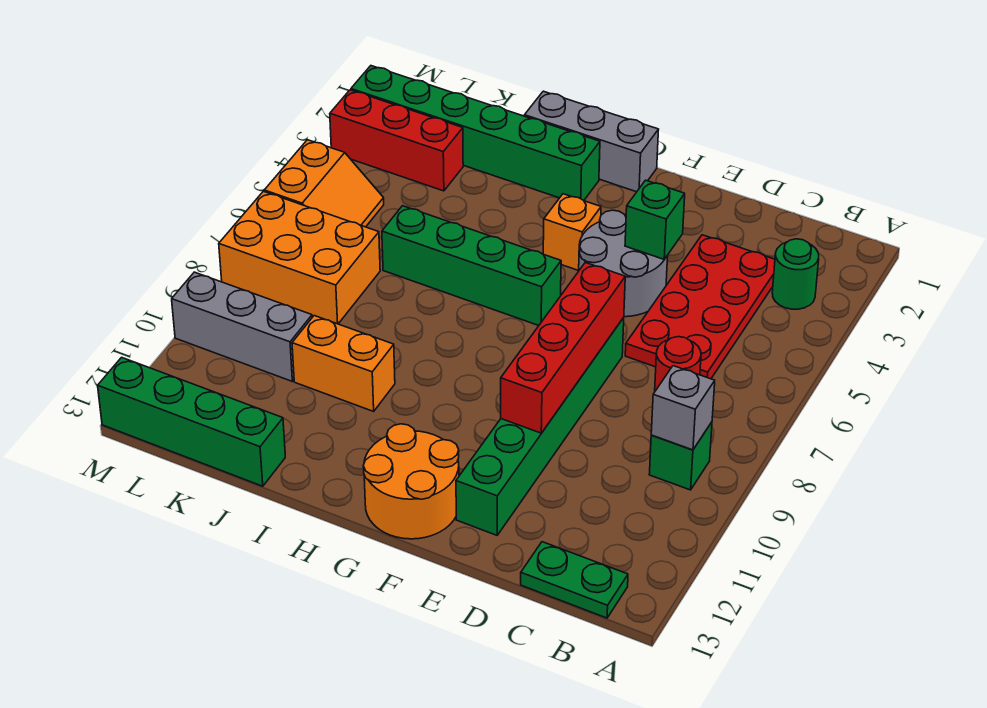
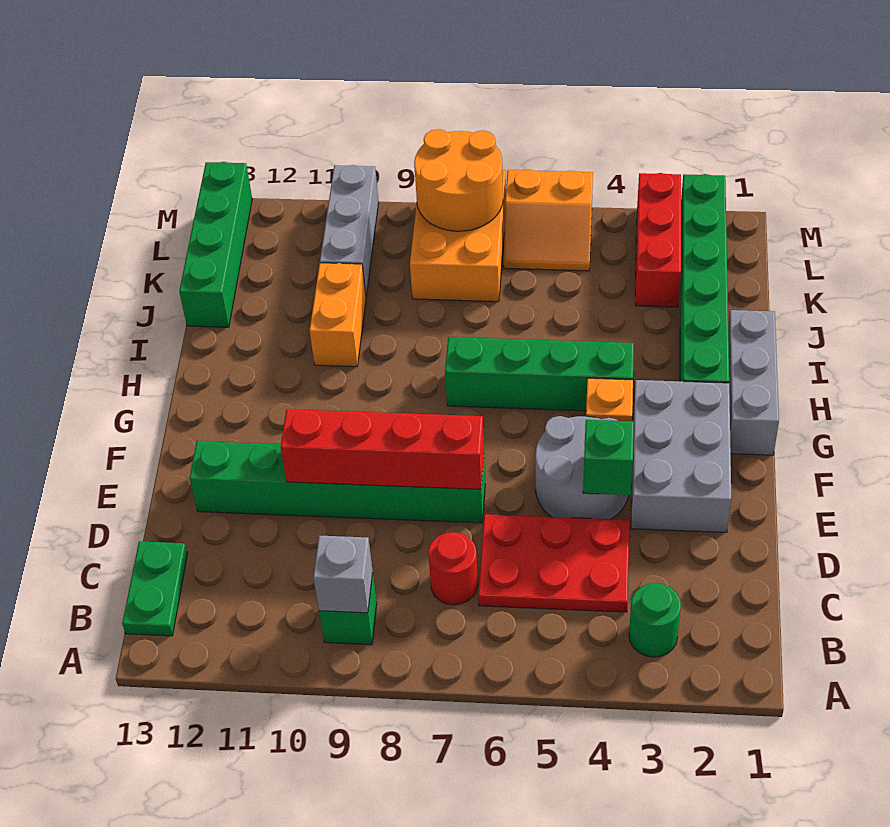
red plate C3:D6 level 1 -> red plate C4:D6 level 1
none -> grey brick E2:G3 level 1
orange round brick F12:G13 level 1 -> orange round brick L7:M8 level 2
green brick G6:J6 level 1 -> green brick H4:H7 level 1

